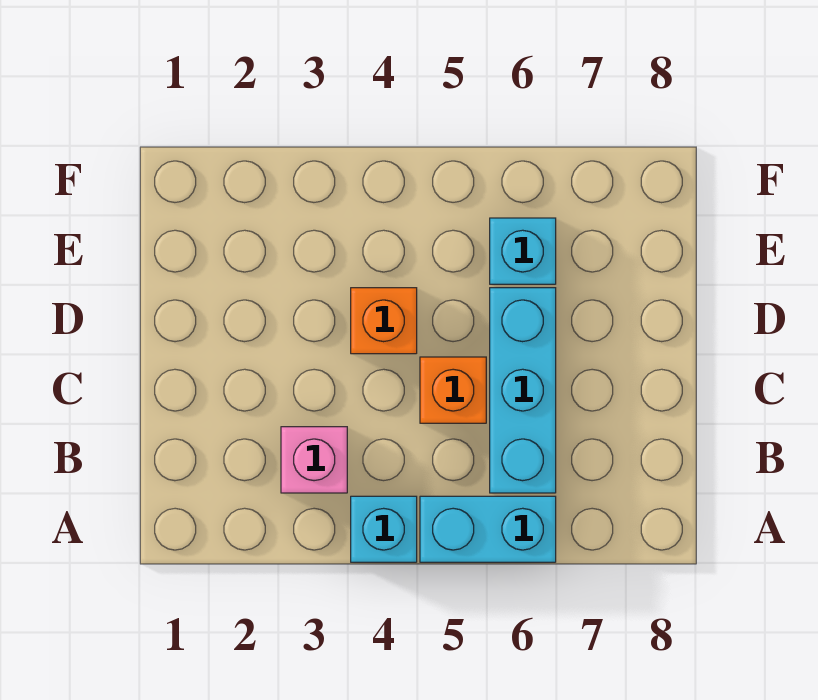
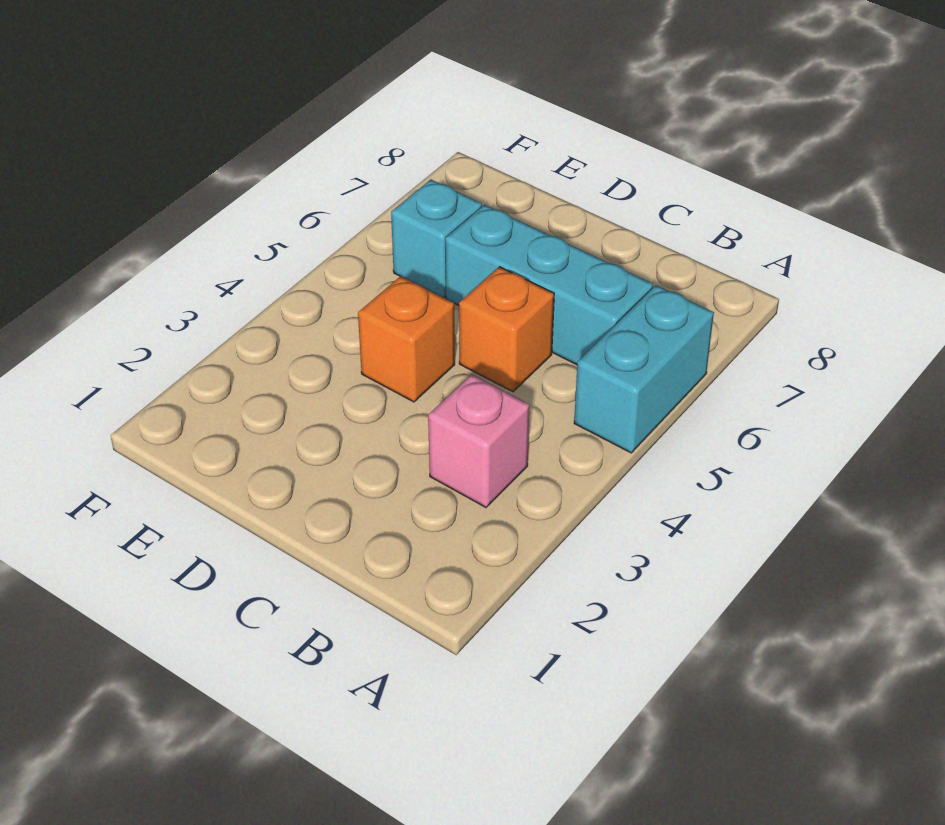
cyan brick A4 level 1 -> none

